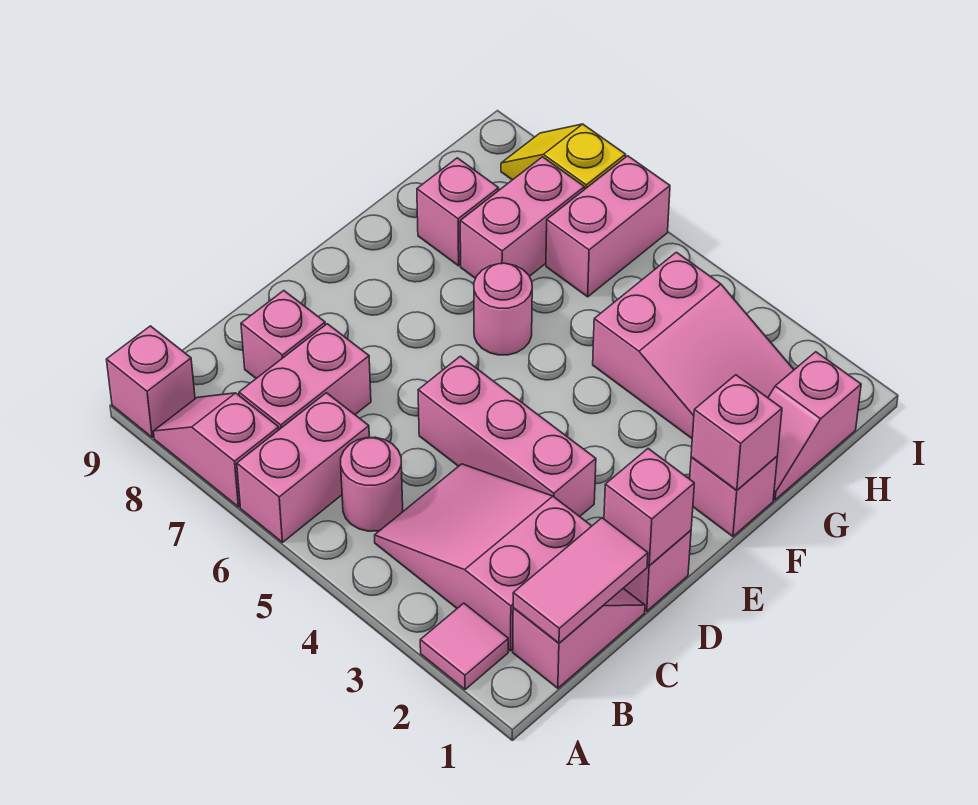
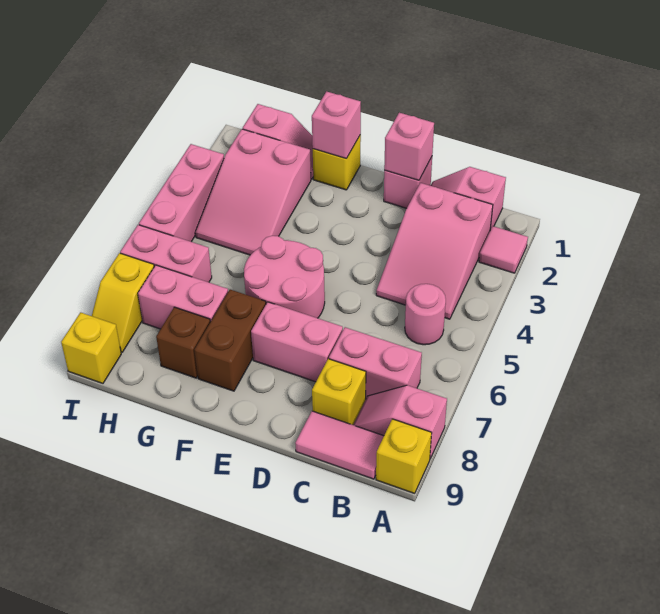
pink brick A6:B6 level 1 -> pink brick D7:E7 level 1
pink slope A7:A8 level 1 top 7 -> pink slope A8:B8 level 1 top A
pink brick A9 level 1 -> yellow brick A9 level 1
pink tile B1:C1 level 2 -> pink tile B9:C9 level 1
pink brick C8 level 1 -> yellow brick C8 level 1
pink brick D3:D5 level 1 -> pink brick I3:I5 level 1
pink brick F1 level 1 -> yellow brick F1 level 1
pink round brick F6 level 1 -> pink round brick E5:F6 level 1
none -> brown brick F7:F8 level 1
pink slope G2:H4 level 1 top 4 -> pink slope G2:H4 level 1 top 2
pink brick G8 level 1 -> brown brick G8 level 1
none -> yellow brick I9 level 1

